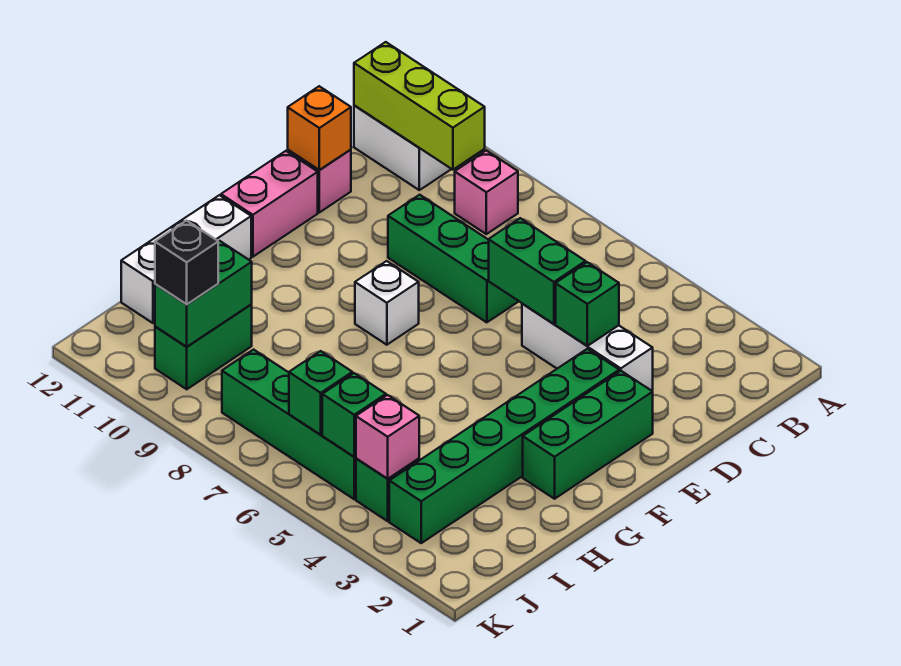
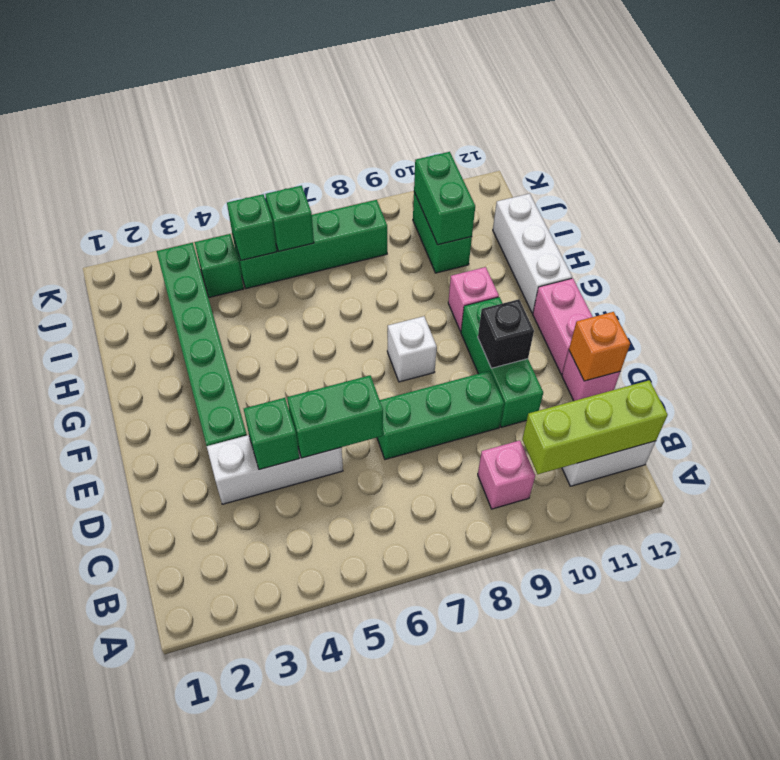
green brick E2:G2 level 1 -> green brick D10:F10 level 1
pink brick J4 level 2 -> pink brick G10 level 1
black brick J10 level 3 -> black brick E10 level 2

